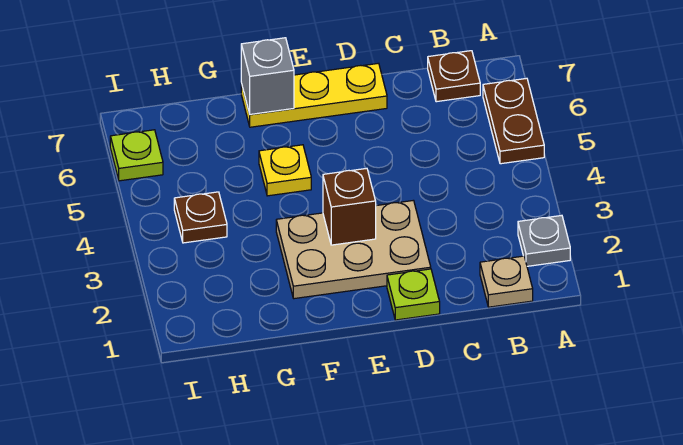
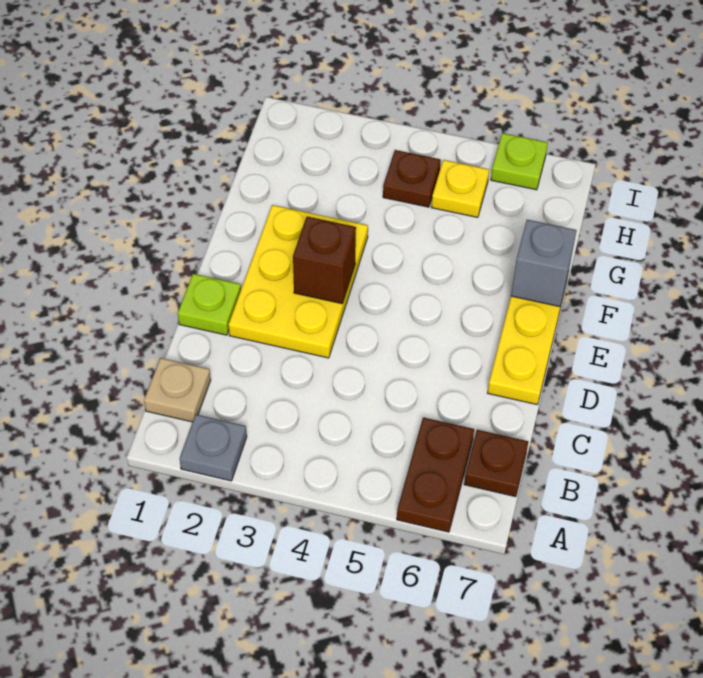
brown plate A5:A6 level 1 -> brown plate A6:B6 level 1
tan plate D2:F3 level 1 -> yellow plate D2:F3 level 1
yellow plate F5 level 1 -> yellow plate H5 level 1

